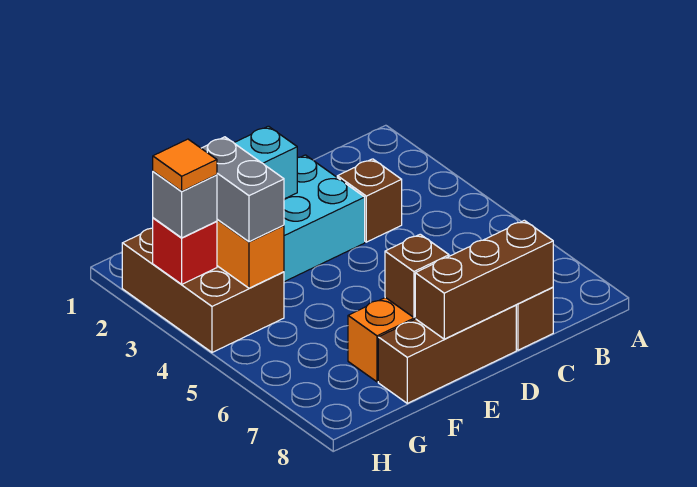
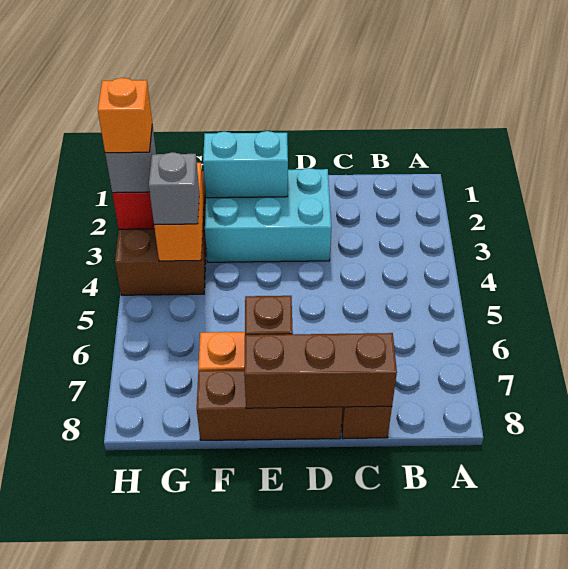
brown brick C3 level 1 -> none
grey brick G3:G4 level 3 -> grey brick G4 level 3
orange tile H3 level 4 -> orange brick H3 level 4

